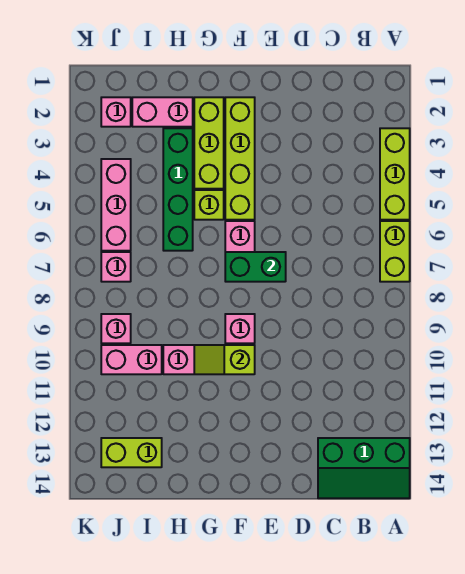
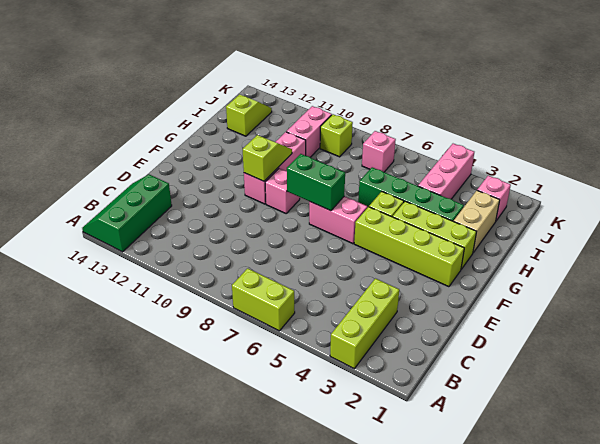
lime brick A3:A5 level 1 -> lime brick A3:C3 level 1
green brick E7:F7 level 2 -> green brick F7:F8 level 2
pink brick H2:I2 level 1 -> tan brick H2:I2 level 1
lime brick I13:J13 level 1 -> lime slope I13:J13 level 1 top I
pink brick J4:J6 level 1 -> pink brick I4:K4 level 1
pink brick J9 level 1 -> lime brick J9 level 1

